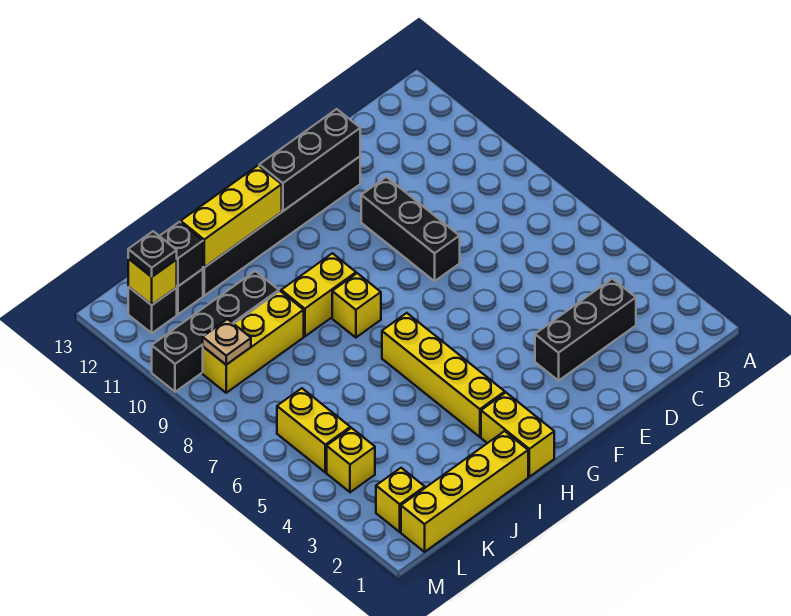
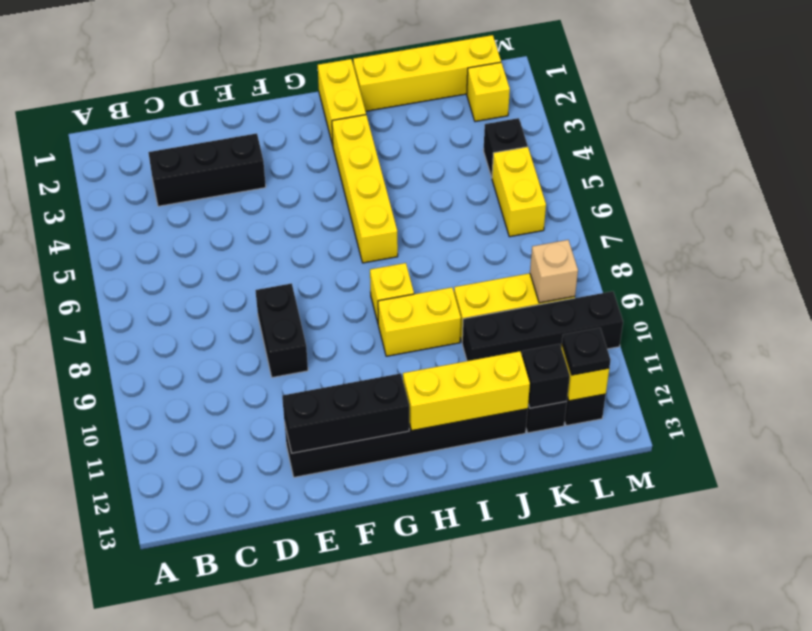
black brick E8:E10 level 1 -> black brick E8:E9 level 1
yellow brick L4 level 1 -> black brick L4 level 1
tan plate L9 level 2 -> tan brick L9 level 2

